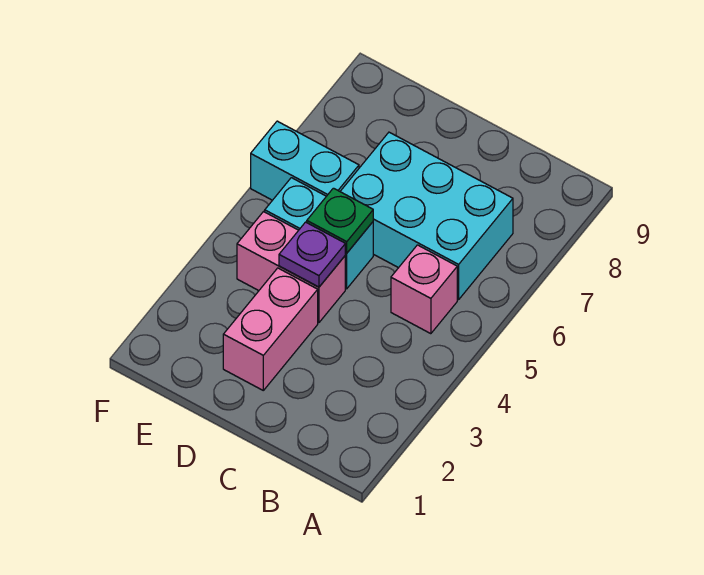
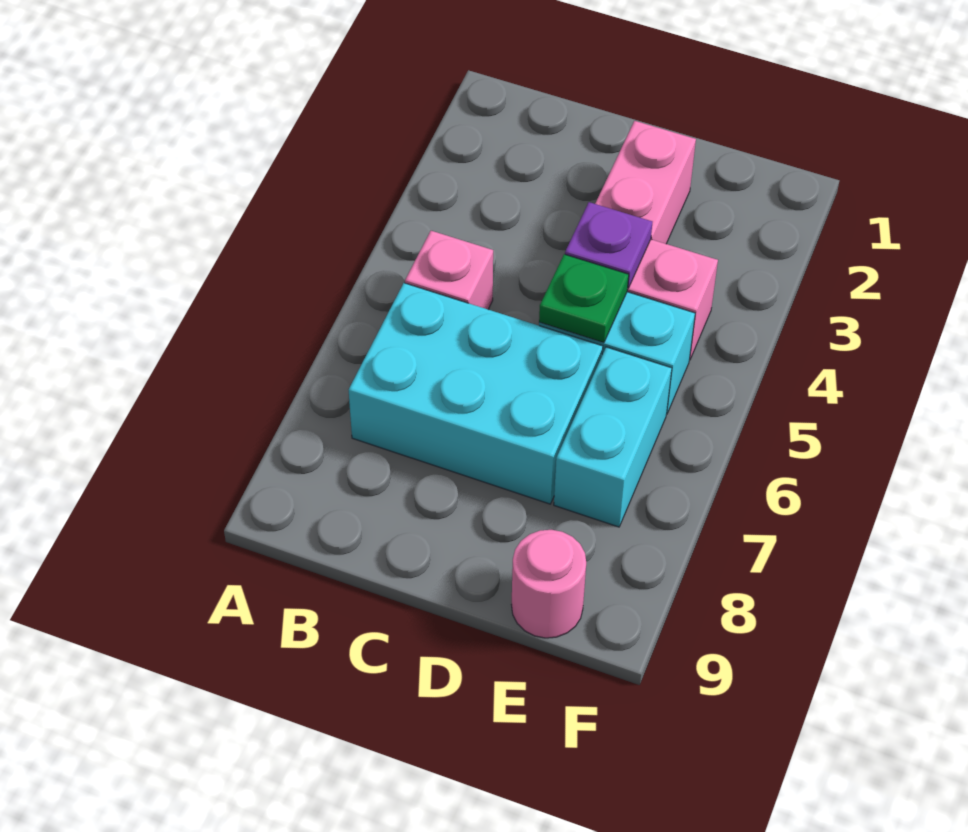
cyan brick E6:F6 level 1 -> cyan brick E6:E7 level 1
none -> pink round brick E9 level 1

